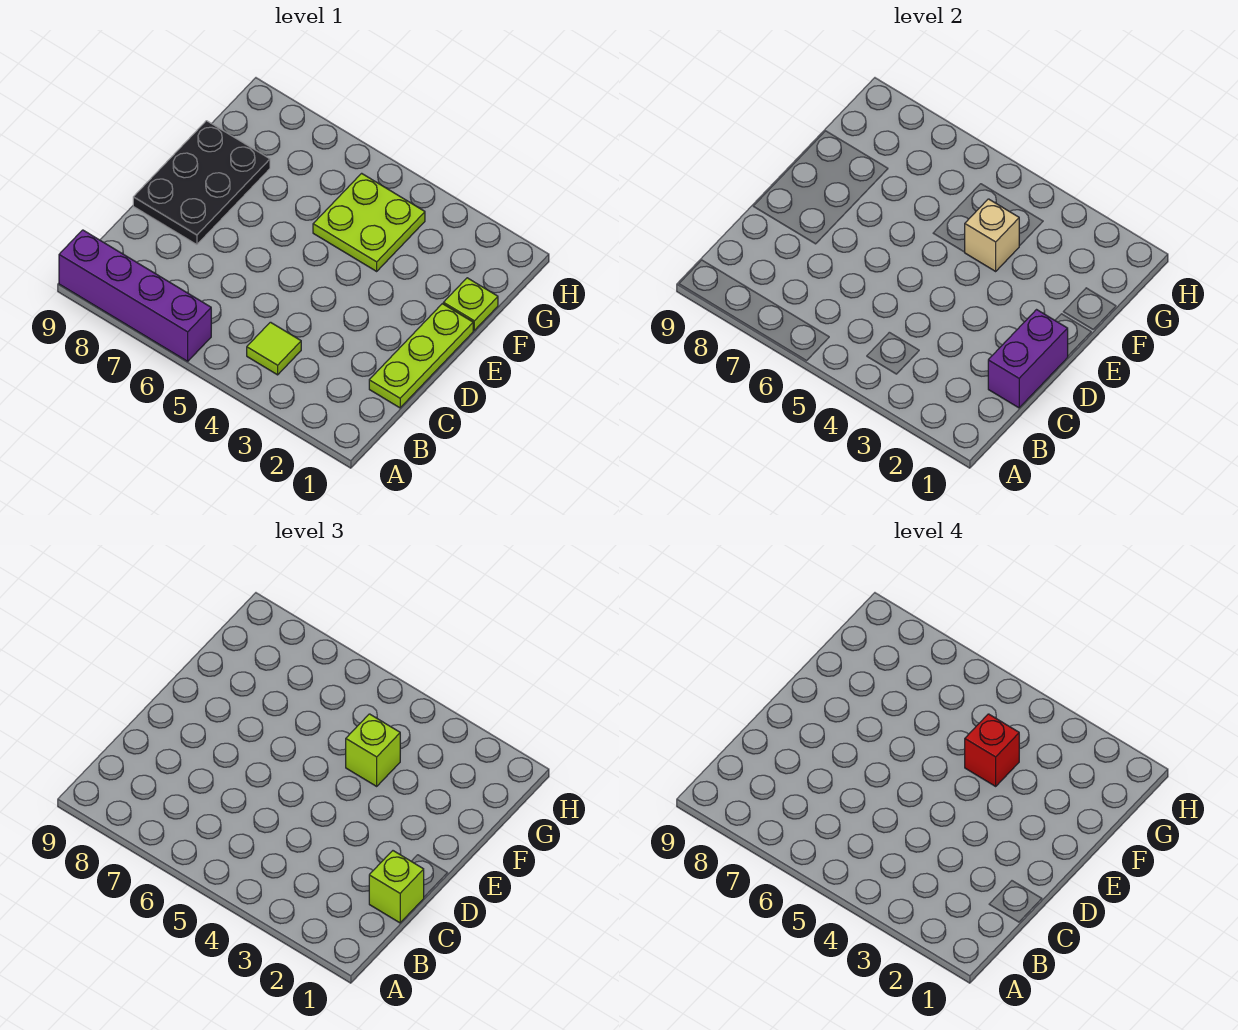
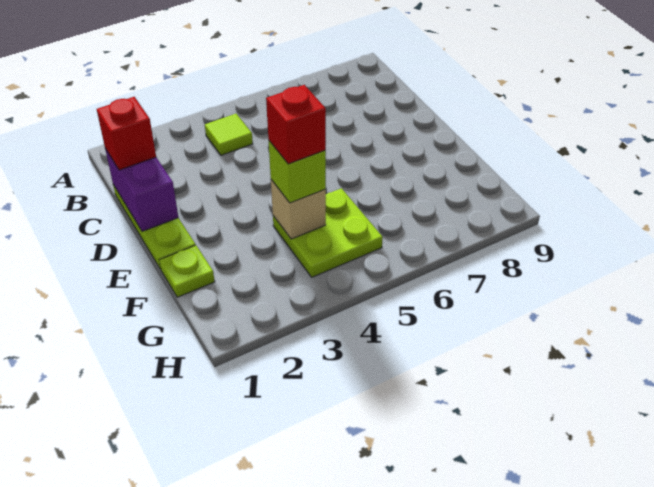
purple brick A6:A9 level 1 -> none
lime brick C1 level 3 -> red brick C1 level 3
black plate D8:F9 level 1 -> none

